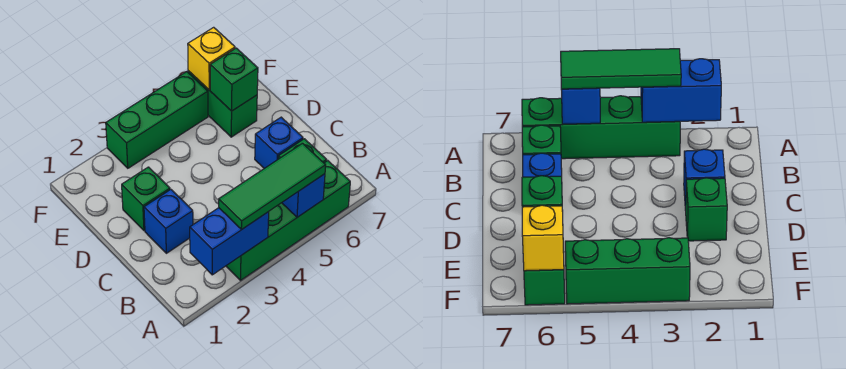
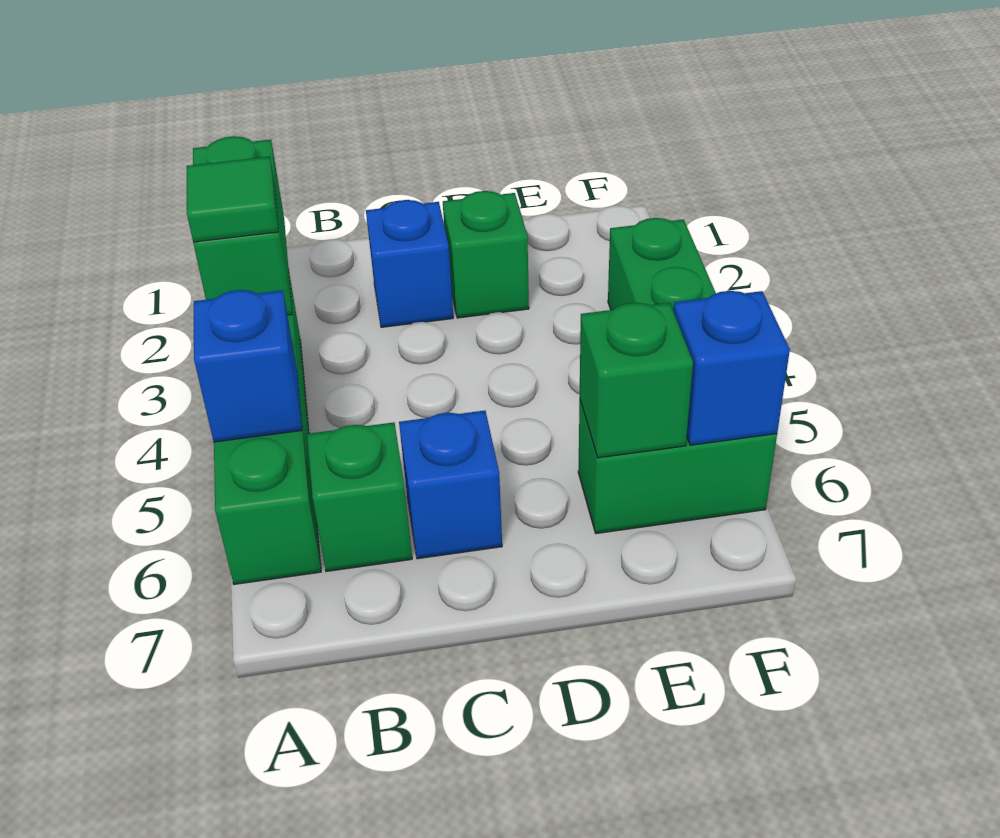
blue brick A2:A3 level 2 -> green brick A2:A3 level 2
green tile A3:A5 level 3 -> green tile A3 level 3
yellow brick F6 level 2 -> blue brick F6 level 2

